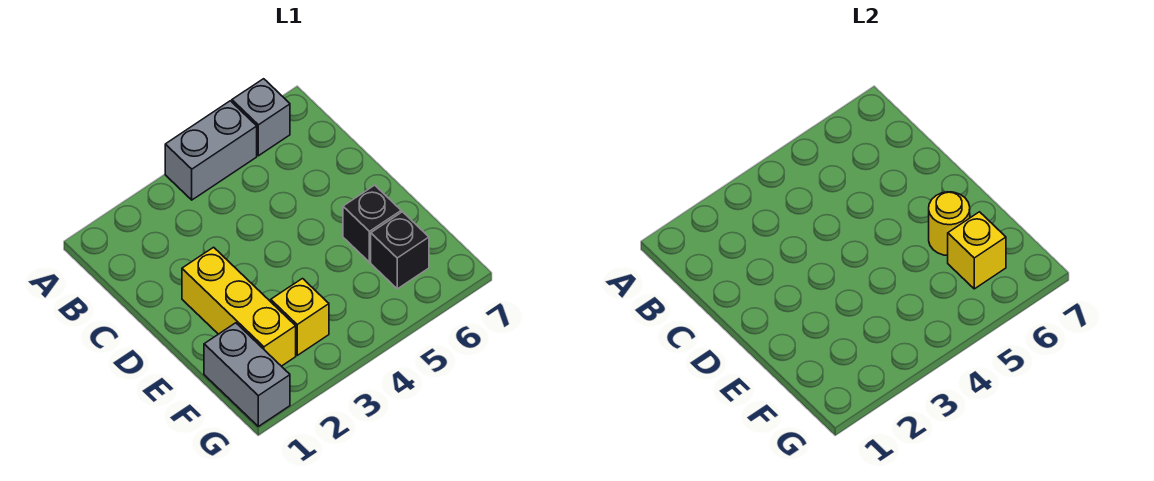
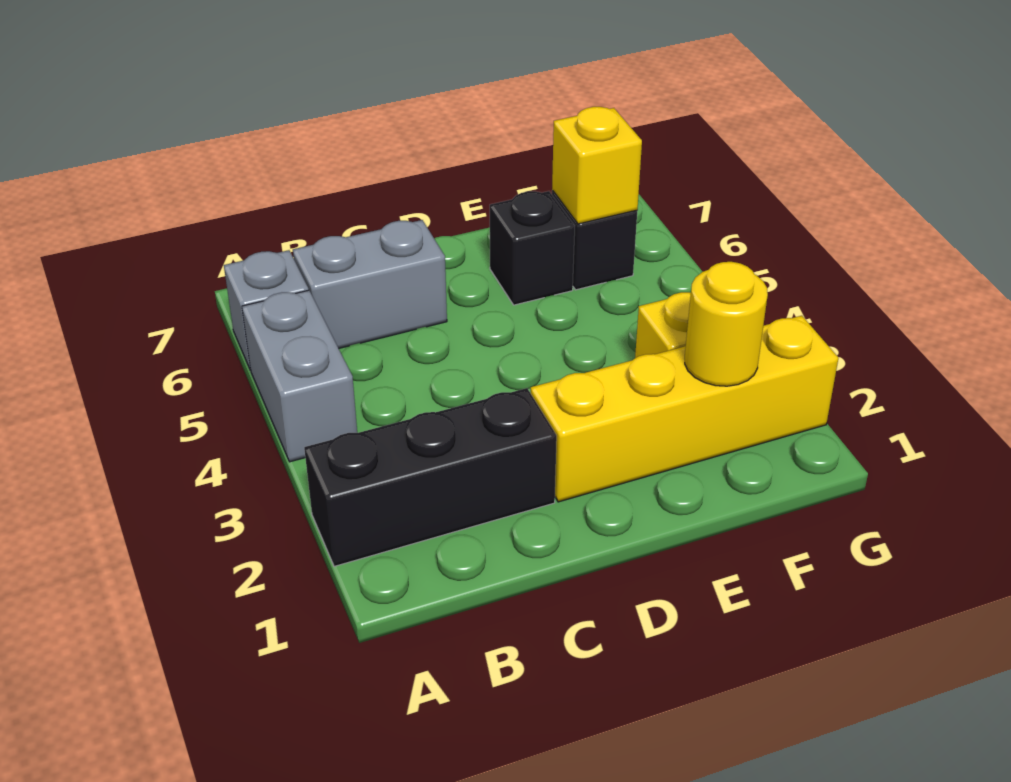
none -> black brick A2:C2 level 1
yellow brick D2:F2 level 1 -> yellow brick D2:G2 level 1
yellow round brick E6 level 2 -> yellow round brick F2 level 2
grey brick F1:G1 level 1 -> grey brick B6:C6 level 1

